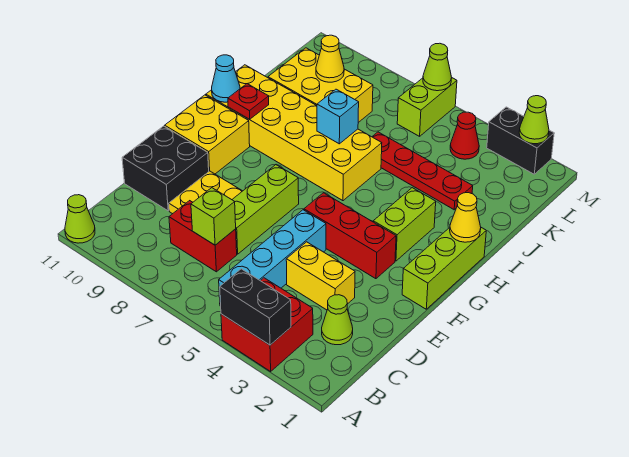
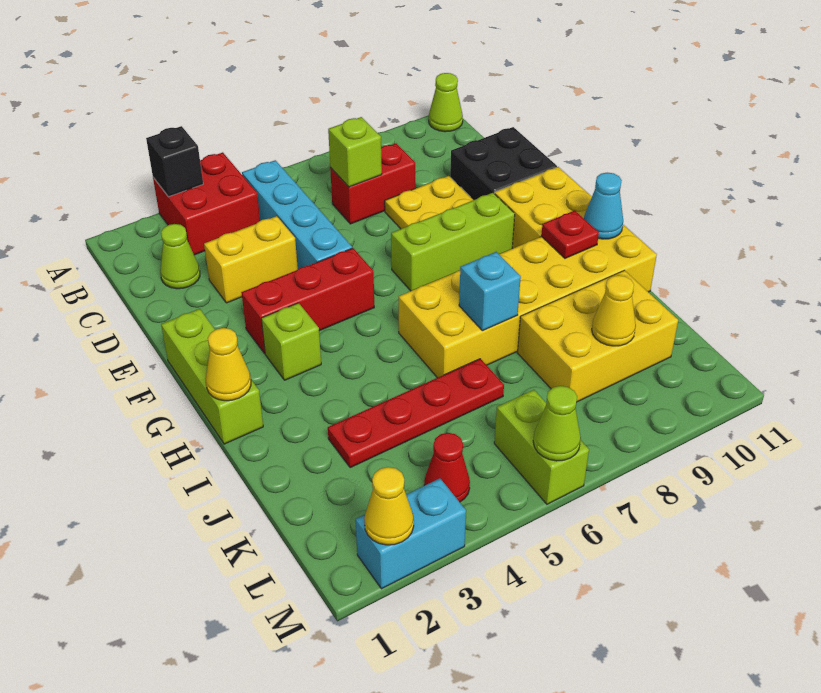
black brick A3:A4 level 2 -> black brick A3 level 2
lime brick D7:F7 level 1 -> lime brick F7:F9 level 1
lime brick G3:H3 level 1 -> lime brick G3 level 1
black brick M2:M3 level 1 -> cyan brick M2:M3 level 1
lime cone M2 level 2 -> yellow cone M2 level 2

